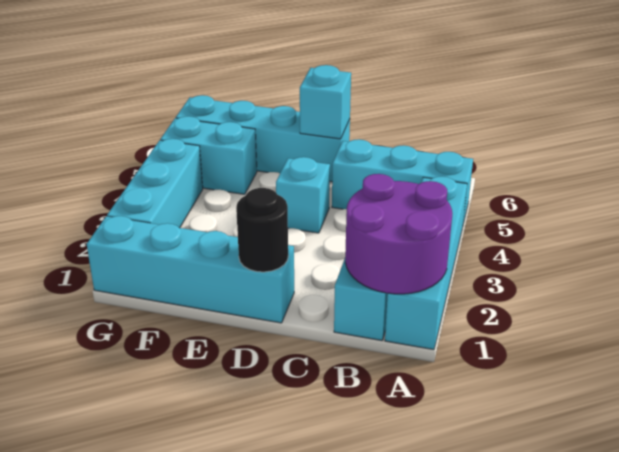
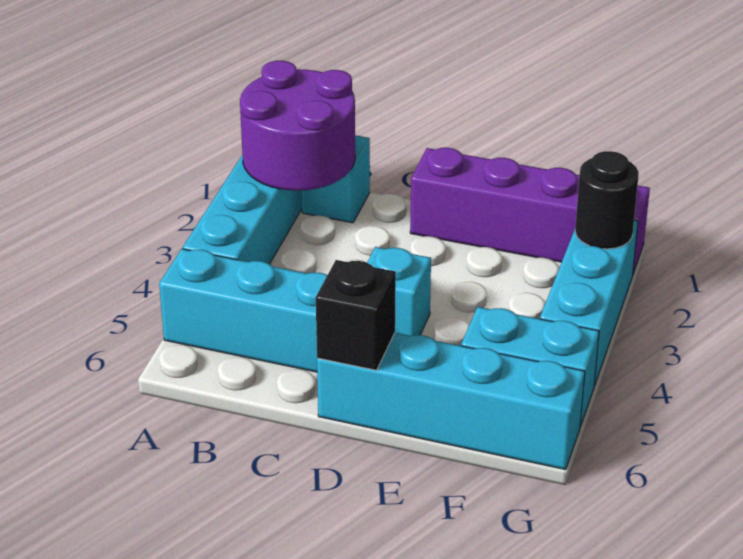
cyan brick D1:G1 level 1 -> purple brick D1:G1 level 1
black round brick D1 level 2 -> black round brick G2 level 2
cyan brick D6 level 2 -> black brick D6 level 2

